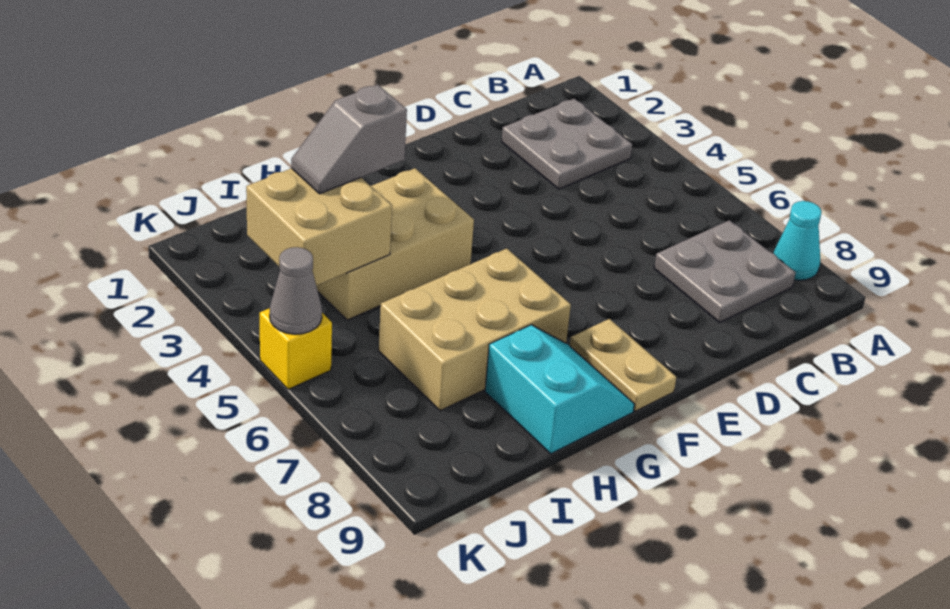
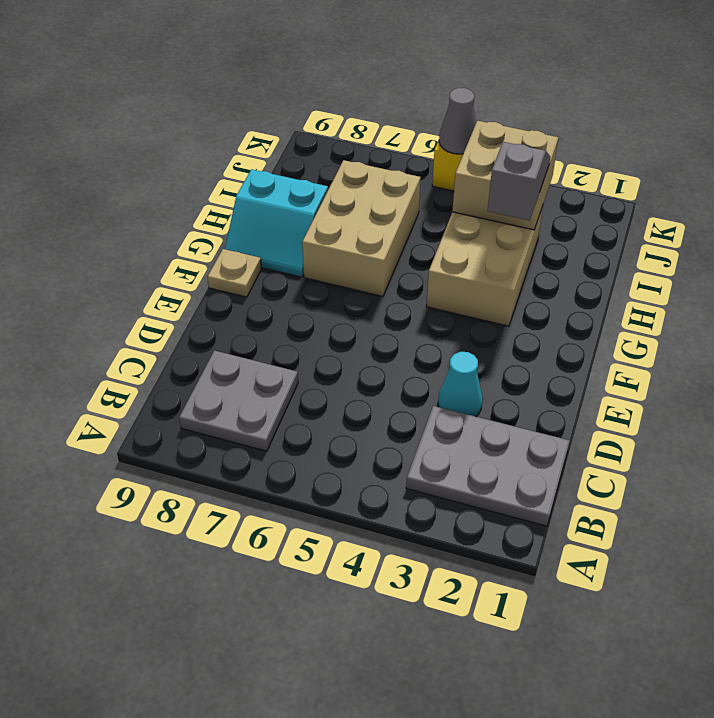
cyan cone A8 level 1 -> cyan cone D3 level 1
grey plate B2:C3 level 1 -> grey plate B1:C3 level 1
tan plate F8:F9 level 1 -> tan plate F9 level 1

